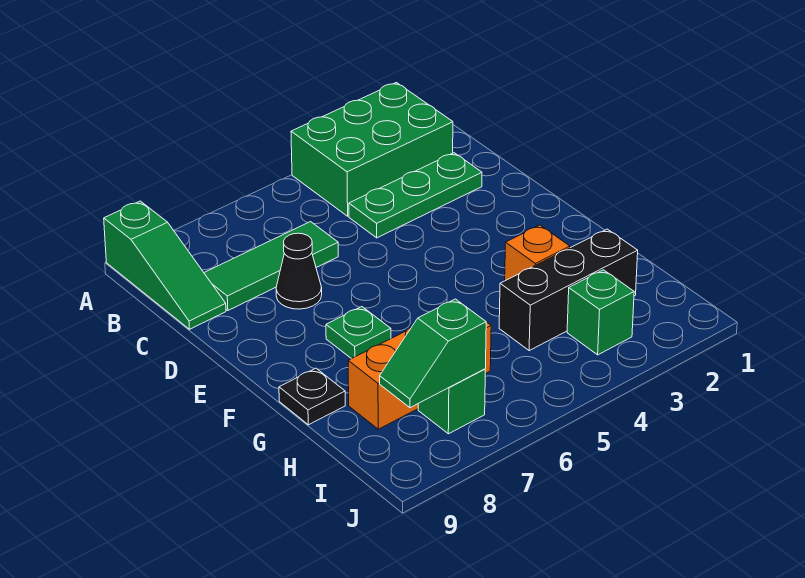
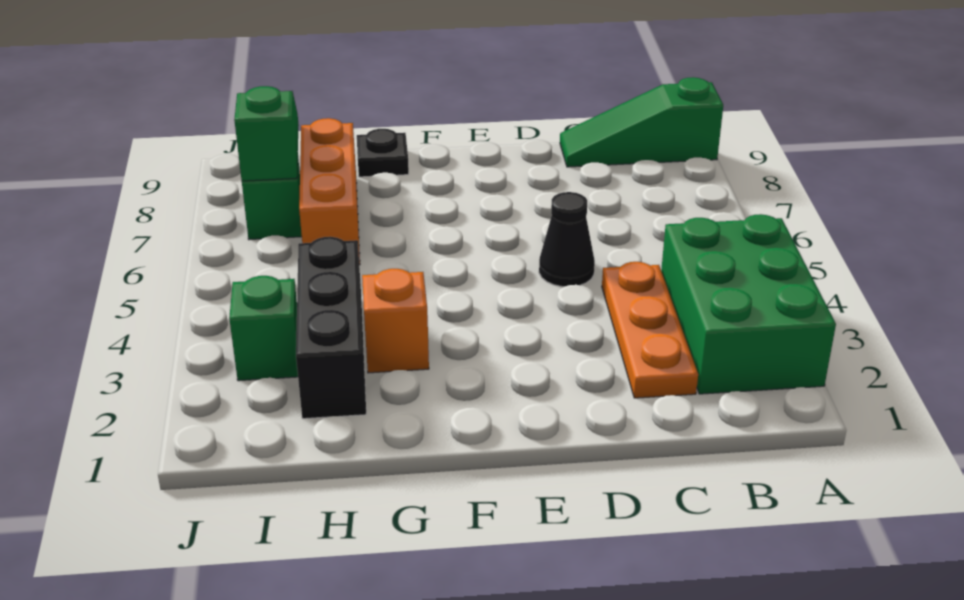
green plate C2:C4 level 1 -> orange plate C2:C4 level 1
green tile C6:C8 level 1 -> none
black cone D7 level 1 -> black cone D5 level 1
green plate F7 level 1 -> none

